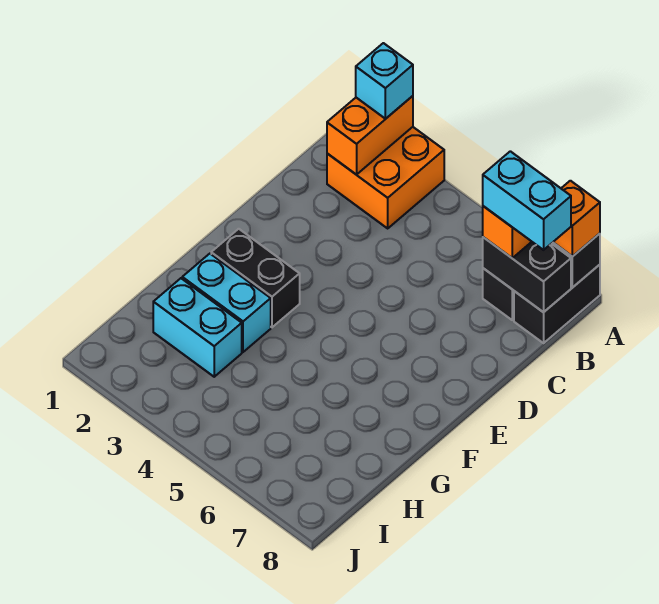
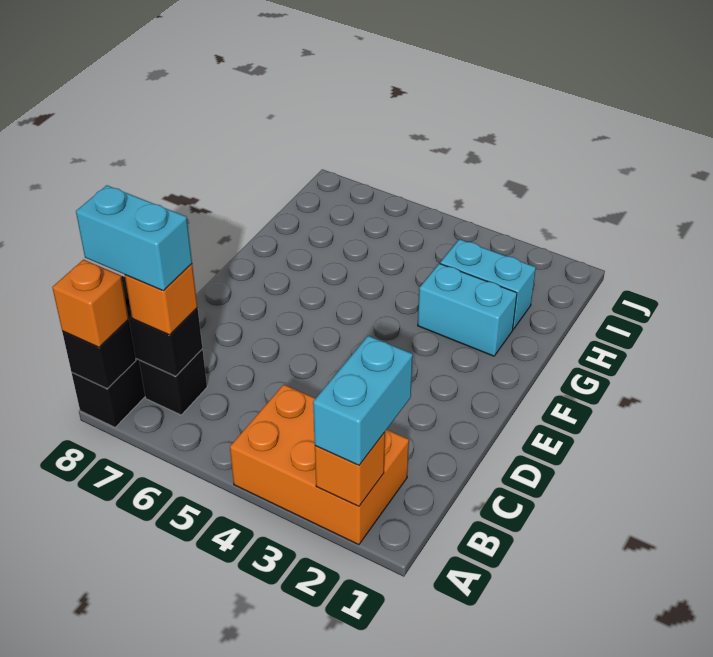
orange brick A2:B3 level 1 -> orange brick A2:B4 level 1
orange brick A2:B2 level 2 -> orange brick A2 level 2
cyan brick A2 level 3 -> cyan brick A2:B2 level 3
black brick F2:F3 level 1 -> none

